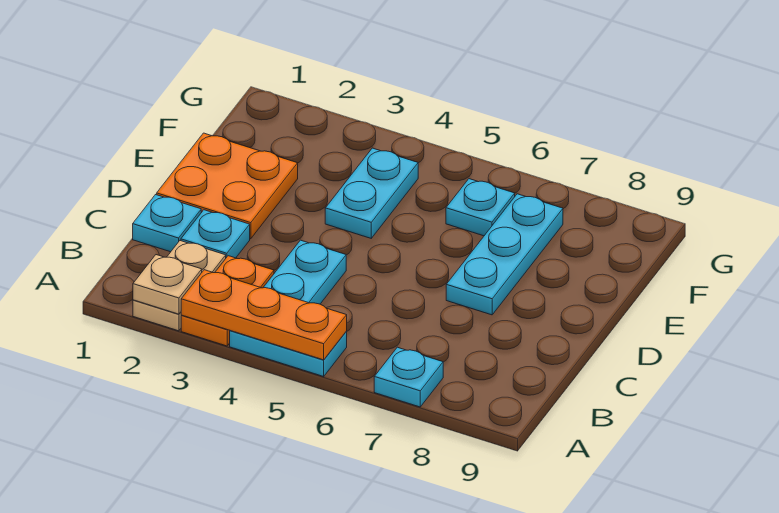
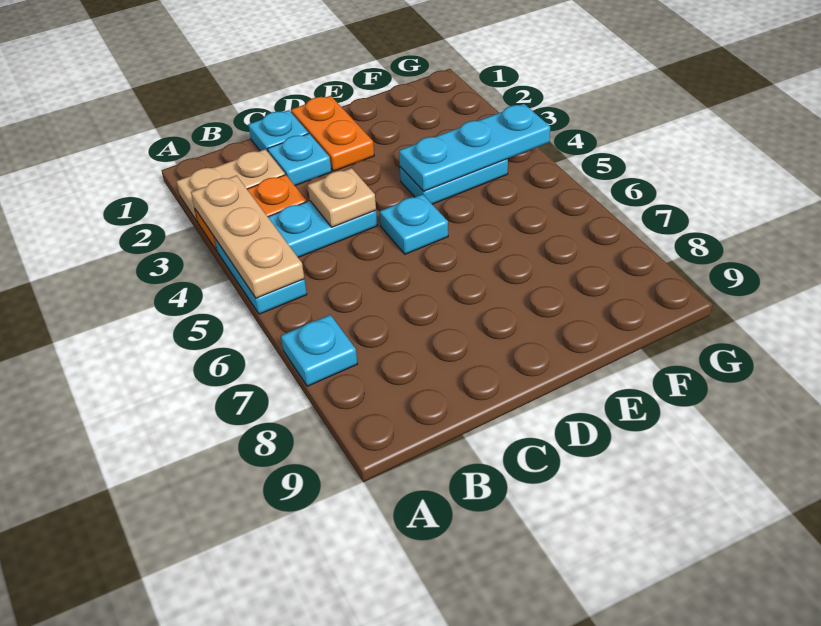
tan plate A2 level 2 -> tan plate C4 level 2
orange plate A3:A5 level 2 -> tan plate A3:A5 level 2
orange plate D1:E2 level 1 -> orange plate D1:D2 level 1
cyan plate D7:F7 level 1 -> cyan plate E4:G4 level 2
cyan plate F6 level 1 -> cyan plate D5 level 1

